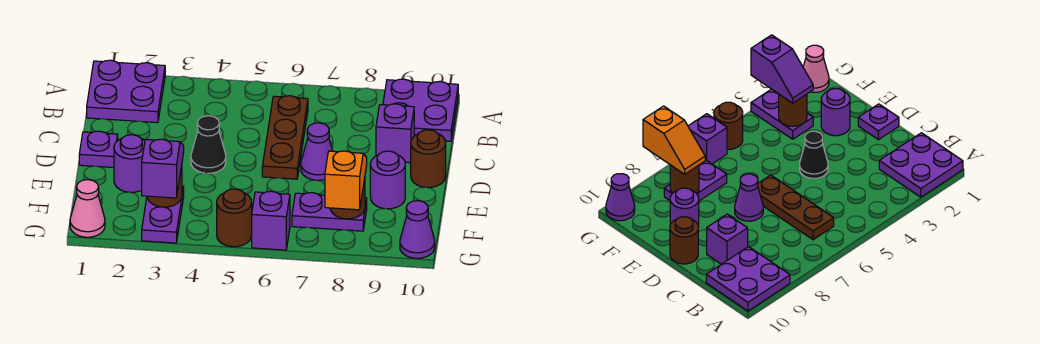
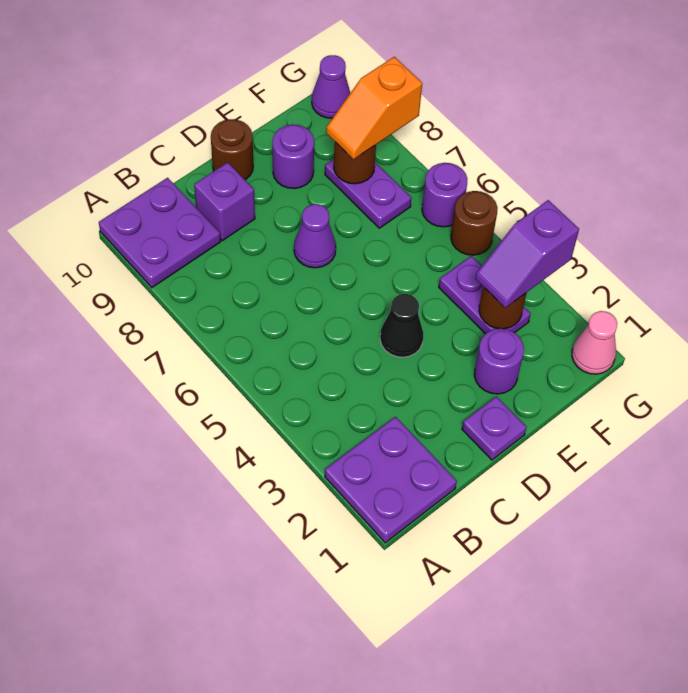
brown plate B6:D6 level 1 -> none
purple plate F3:G3 level 1 -> purple plate F3:F4 level 1
purple brick G6 level 1 -> purple round brick G6 level 1

